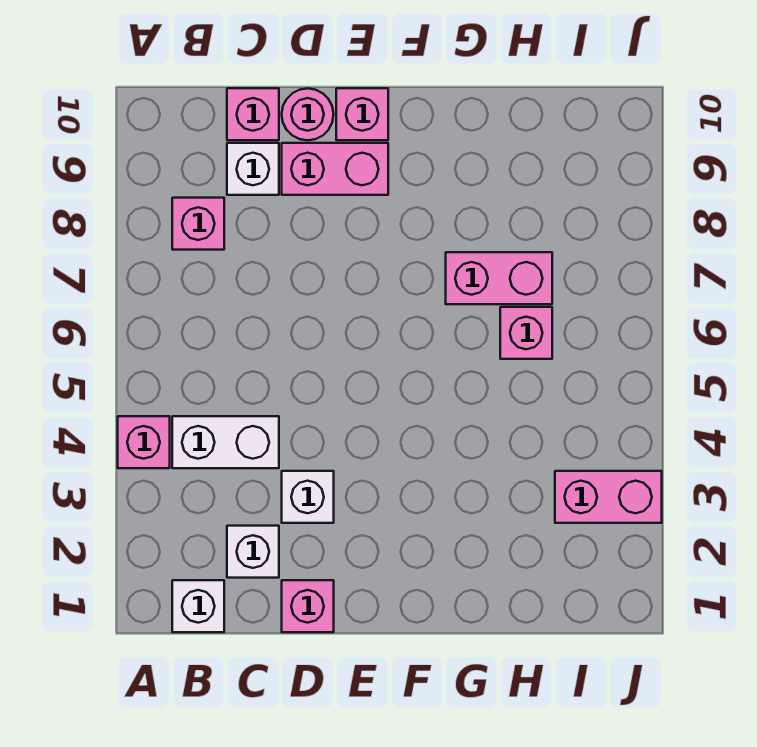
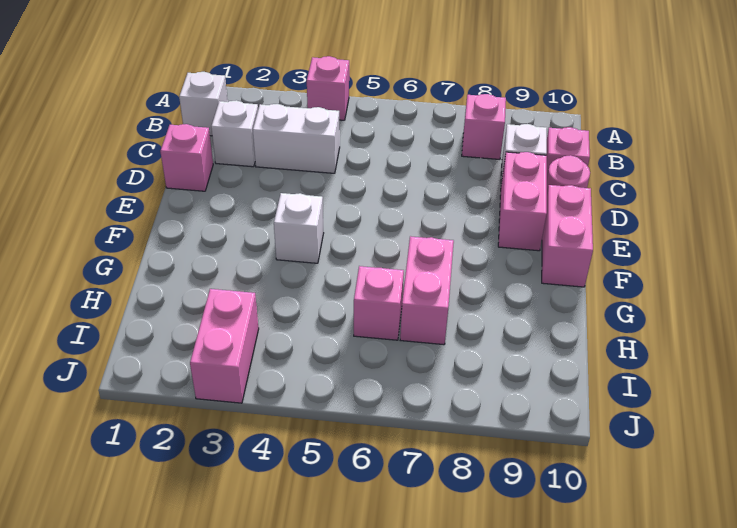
white brick B4:C4 level 1 -> white brick C3:C4 level 1
white brick D3 level 1 -> white brick F4 level 1
pink brick E10 level 1 -> pink brick E10:F10 level 1

